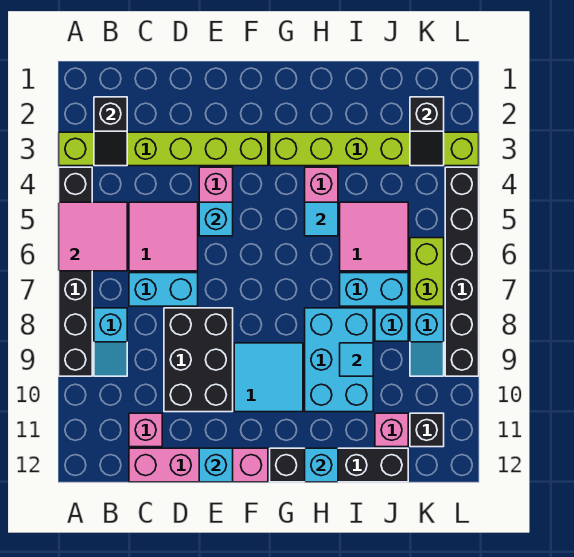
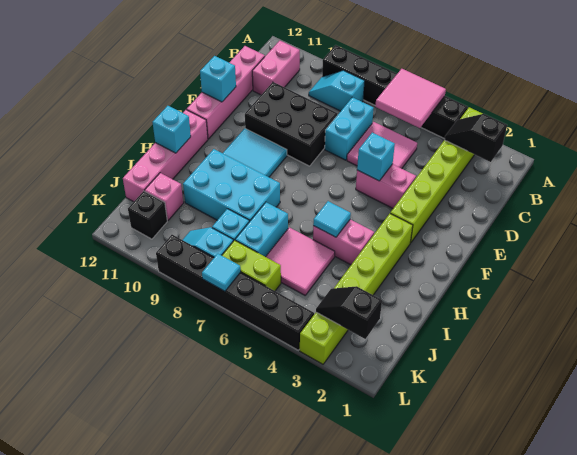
pink brick C11 level 1 -> pink brick B11:C11 level 1
black brick G12:J12 level 1 -> pink brick G12:J12 level 1
cyan tile I9 level 2 -> cyan tile L7 level 2

